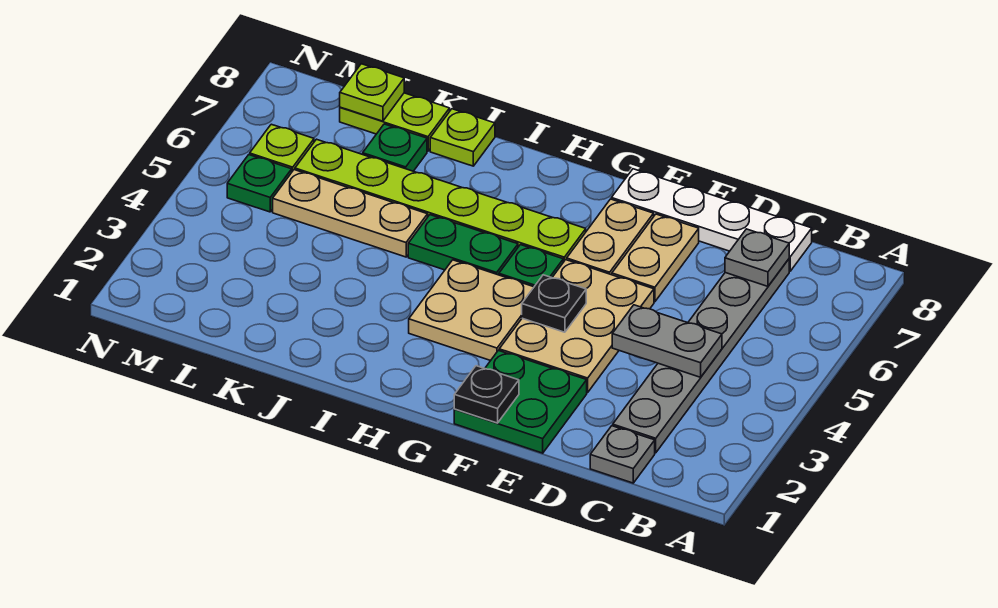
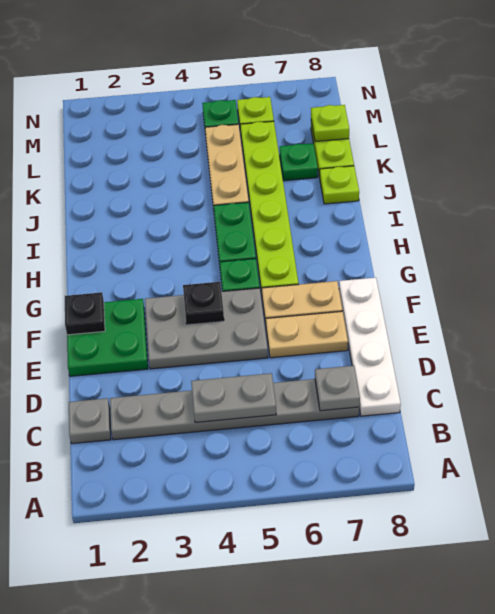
grey plate C4:D4 level 2 -> grey plate C4:C5 level 2
tan plate E3:F5 level 1 -> grey plate E3:F5 level 1
tan plate G3:H4 level 1 -> none

